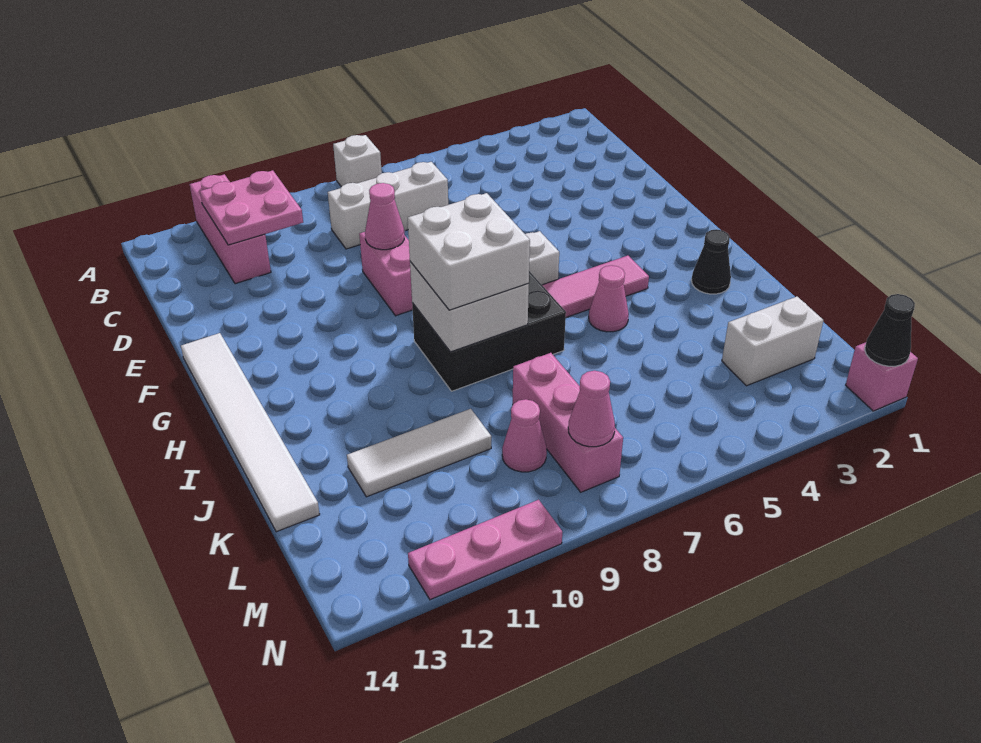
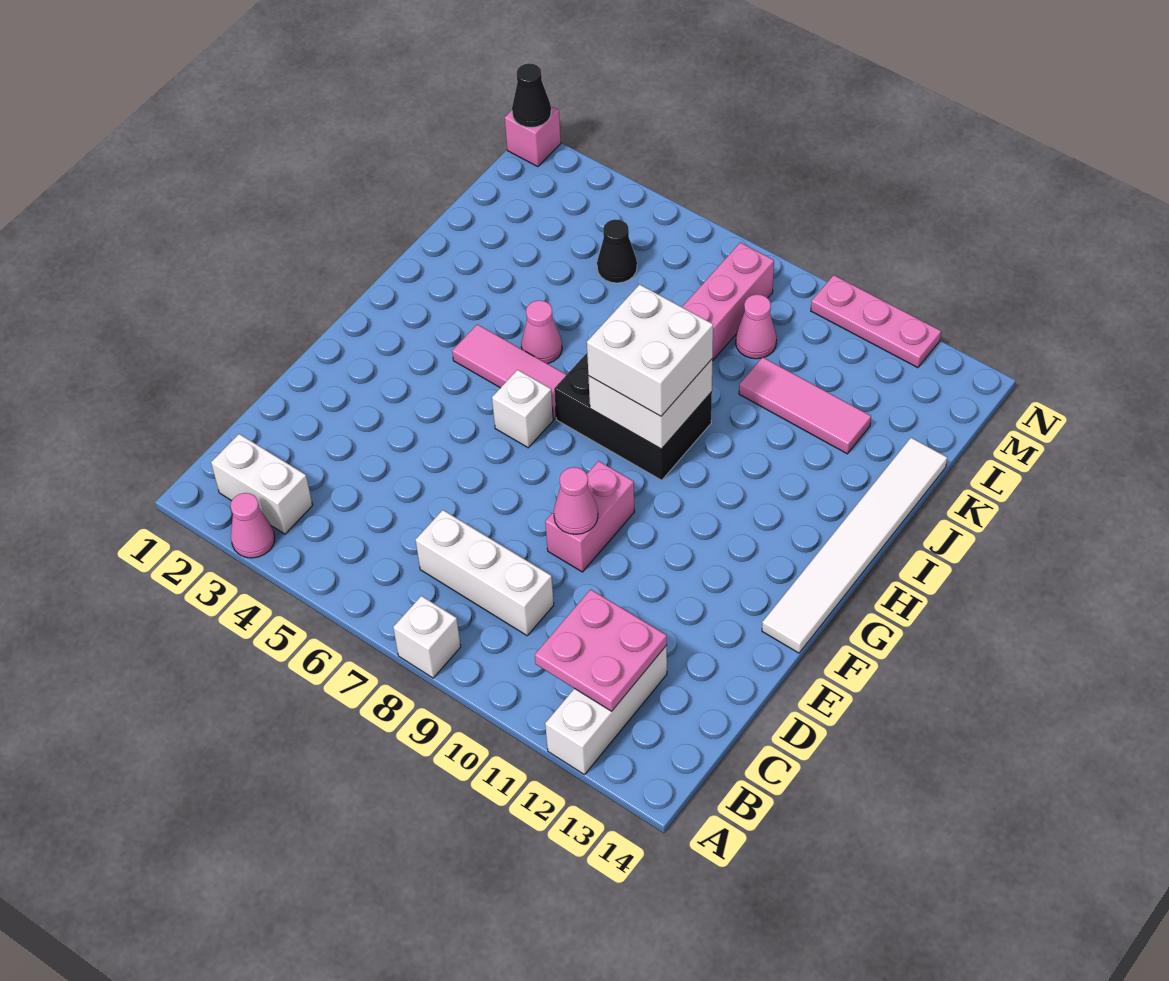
pink brick A12:C12 level 1 -> white brick A12:C12 level 1
black cone I2 level 1 -> black cone L5 level 1
white tile K10:K12 level 1 -> pink tile K10:K12 level 1
white brick L2:L3 level 1 -> white brick B2:B3 level 1
pink cone M8 level 2 -> pink cone A3 level 1

